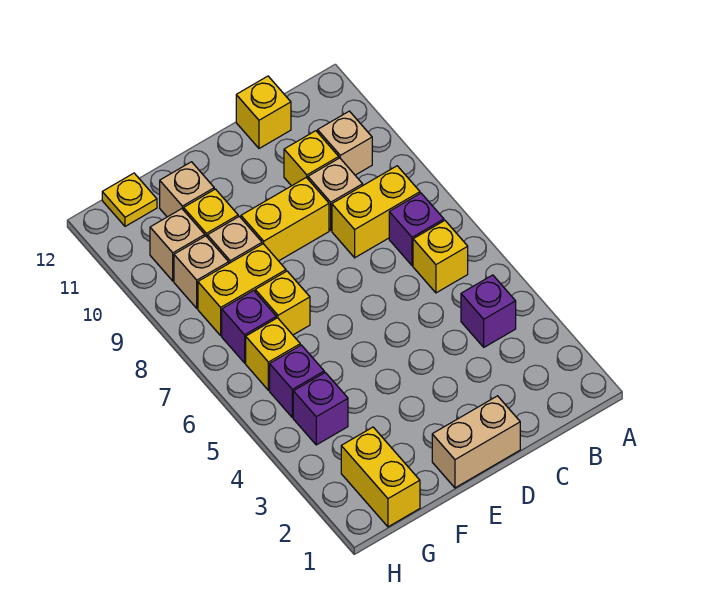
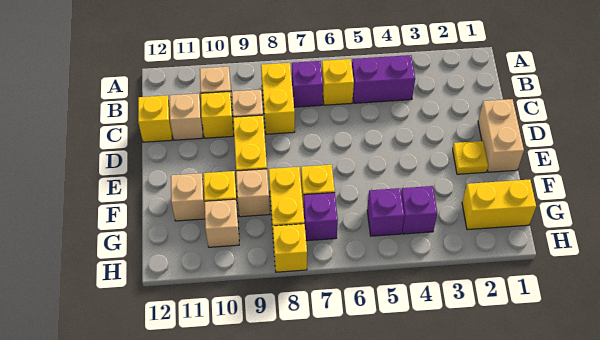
purple brick B4 level 1 -> purple brick B4:B5 level 1
yellow brick G6 level 1 -> yellow brick H8 level 1
tan brick G9 level 1 -> tan brick C11 level 1
yellow plate G12 level 1 -> yellow plate E2 level 1

